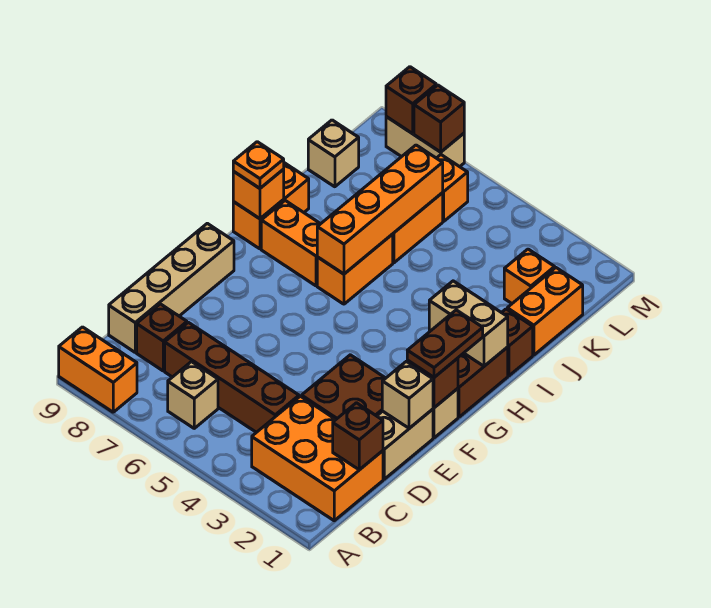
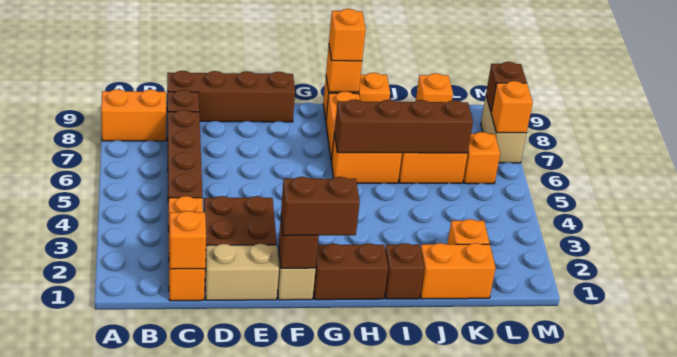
orange brick A8:A9 level 1 -> orange brick A8:B8 level 1
orange brick B1:C3 level 1 -> orange brick C1:C3 level 1
tan brick B6 level 1 -> none
brown brick C1 level 2 -> orange brick C1 level 2
tan brick C9:F9 level 1 -> brown brick C9:F9 level 1
tan brick E1 level 2 -> none
brown plate F1:G1 level 3 -> brown brick F1:G1 level 3
tan brick H1:H2 level 2 -> none
orange brick H6:K6 level 2 -> brown brick H6:K6 level 2
orange plate H9 level 3 -> orange brick H9 level 3
tan brick K9 level 1 -> orange brick K9 level 1
brown brick M7 level 2 -> orange brick M7 level 2

